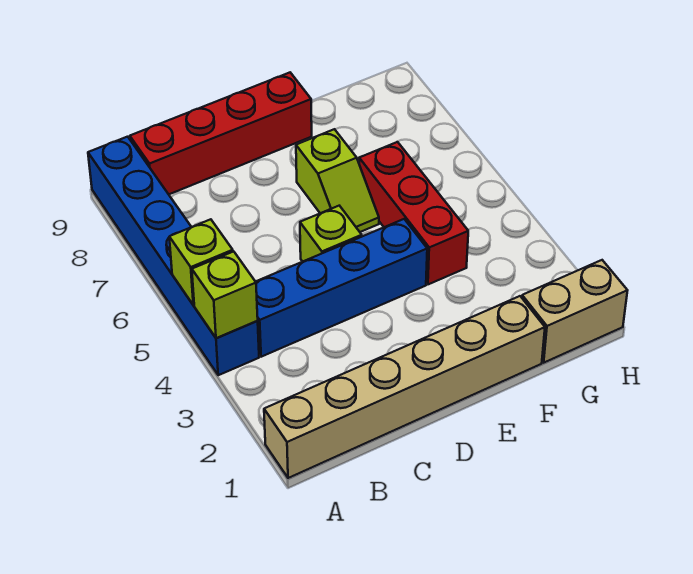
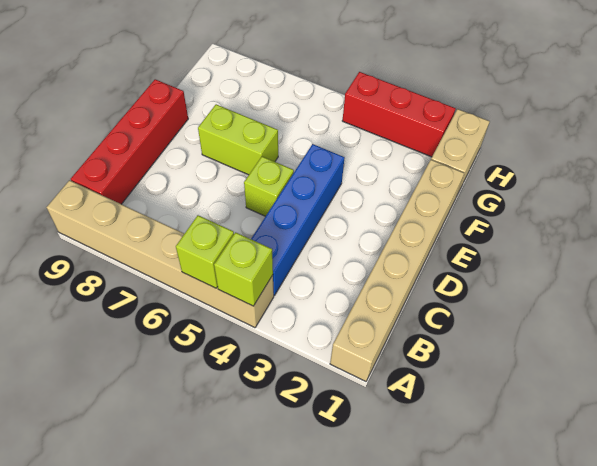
blue brick A4:A9 level 1 -> tan brick A4:A9 level 1
lime slope E6:E7 level 1 top 7 -> lime brick E6:E7 level 1
red brick F4:F6 level 1 -> red brick H2:H4 level 1

